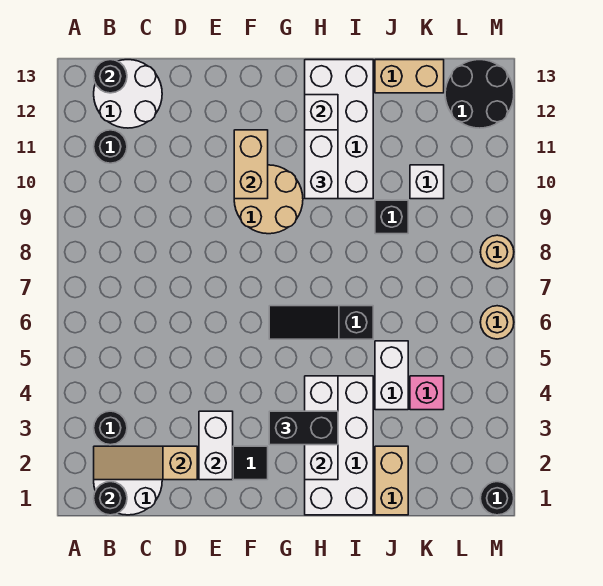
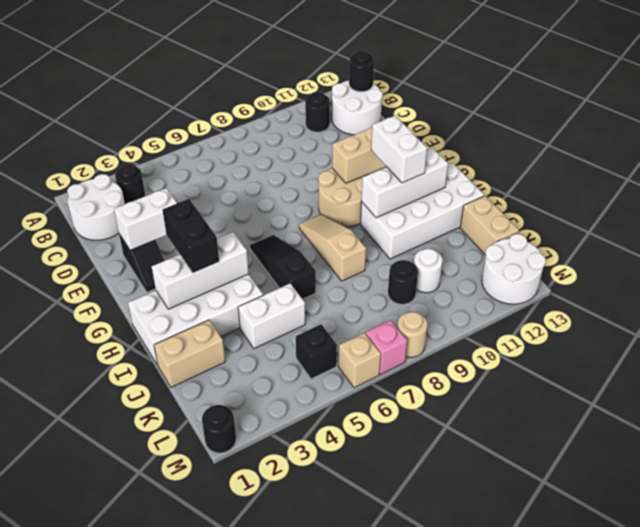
black round brick B1 level 2 -> black round brick K9 level 1
tan slope B2:D2 level 2 top D -> tan slope G8:I8 level 1 top I
white brick H10:H11 level 3 -> white brick G11:H11 level 3
black brick J9 level 1 -> black brick L5 level 1
pink brick K4 level 1 -> pink brick M7 level 1
white brick K10 level 1 -> white round brick K10 level 1
black round brick L12:M13 level 1 -> white round brick L12:M13 level 1
tan round brick M6 level 1 -> tan brick M6 level 1

